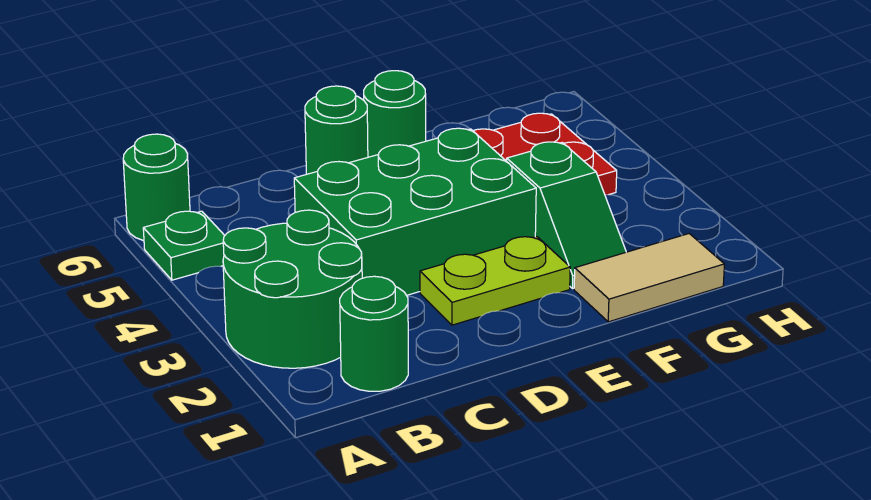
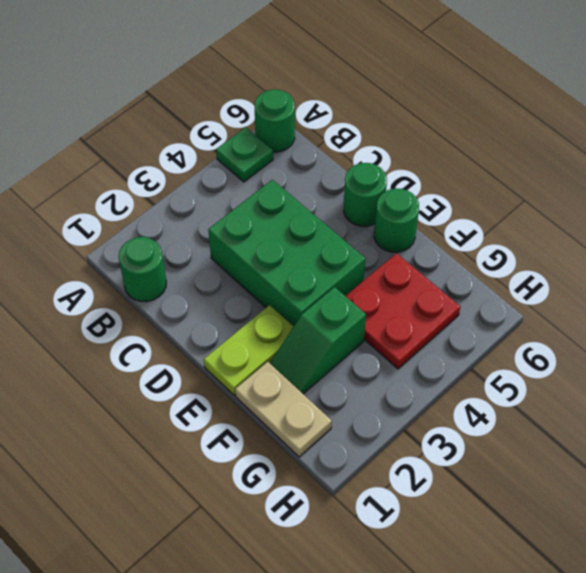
green round brick A2:B3 level 1 -> none
lime plate D2:E2 level 1 -> lime plate E1:E2 level 1
tan tile F1:G1 level 1 -> tan plate F1:G1 level 1

